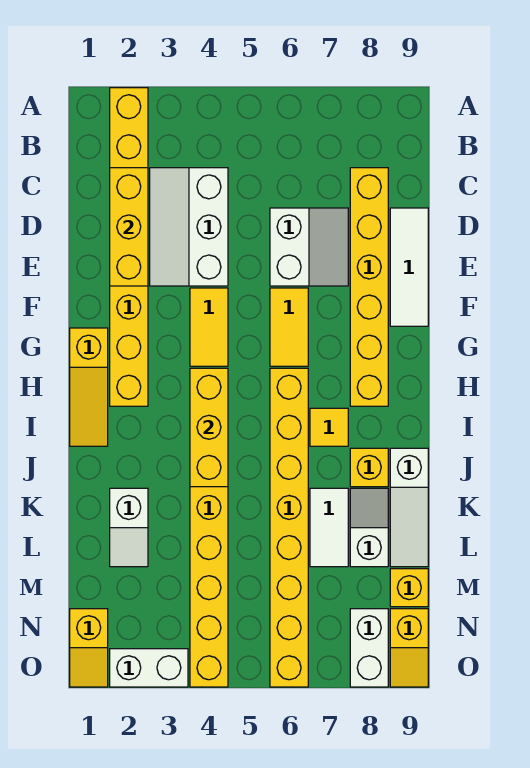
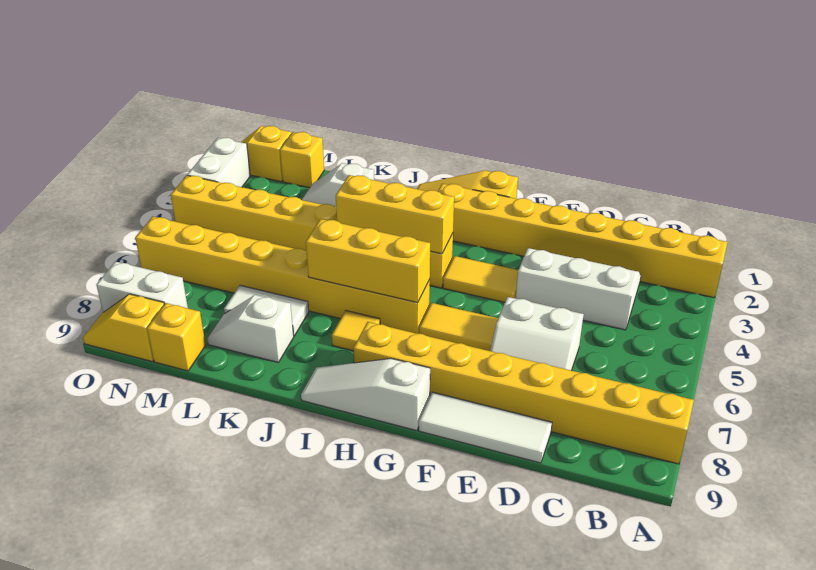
yellow brick C2:E2 level 2 -> yellow brick H6:J6 level 2
yellow brick C8:H8 level 1 -> yellow brick A8:H8 level 1
yellow brick J8 level 1 -> yellow brick M1 level 1
white slope J9:L9 level 1 top J -> white slope G9:I9 level 1 top G
white slope K8:L8 level 1 top L -> white slope K8:L8 level 1 top K

